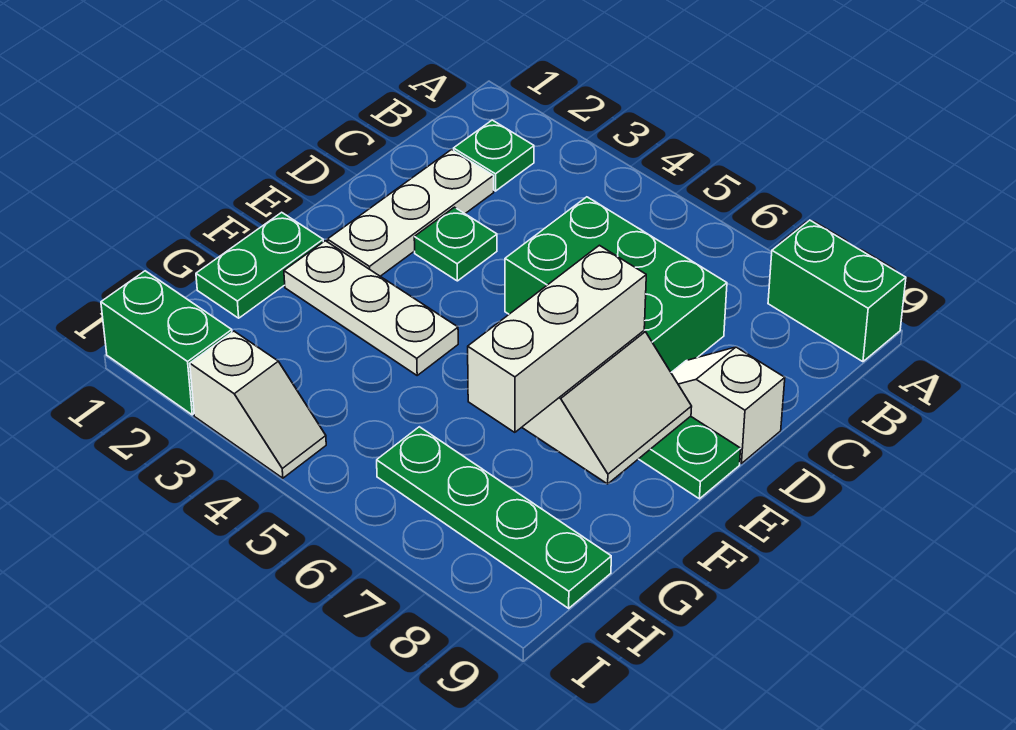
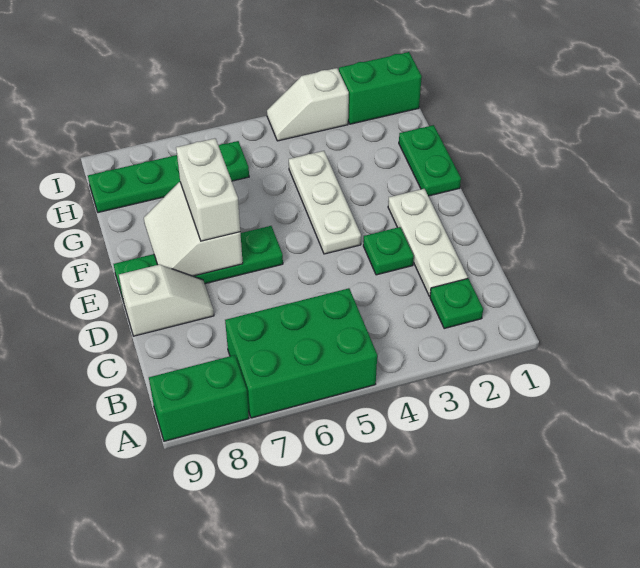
green brick C5:D7 level 1 -> green brick A5:B7 level 1
white brick E7:G7 level 3 -> white brick E7:F7 level 3
white plate F2:F4 level 1 -> white plate E4:G4 level 1

